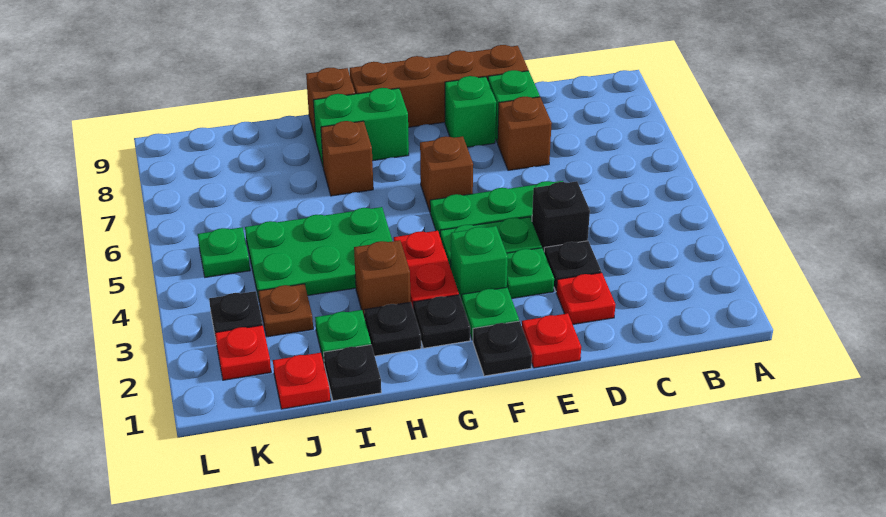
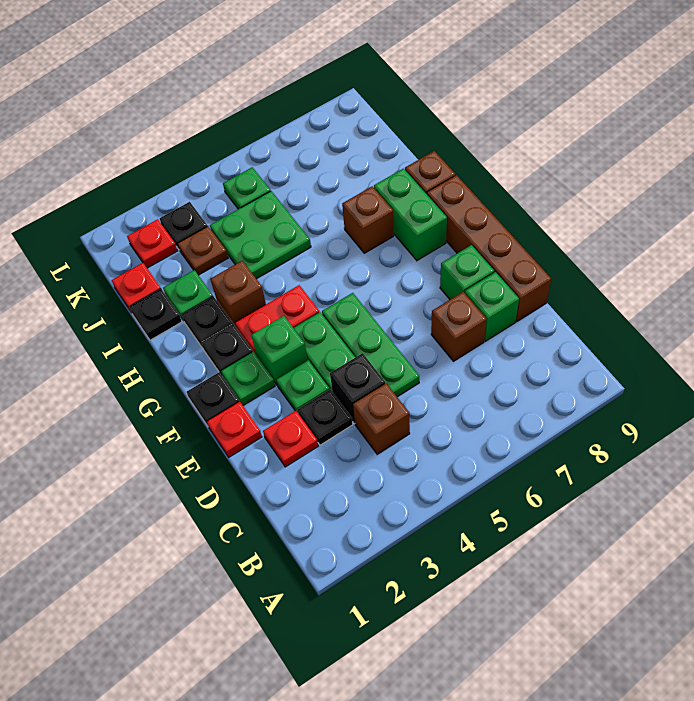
brown brick F6 level 1 -> brown brick C4 level 1
green plate H4:J5 level 1 -> green plate I4:J5 level 1

